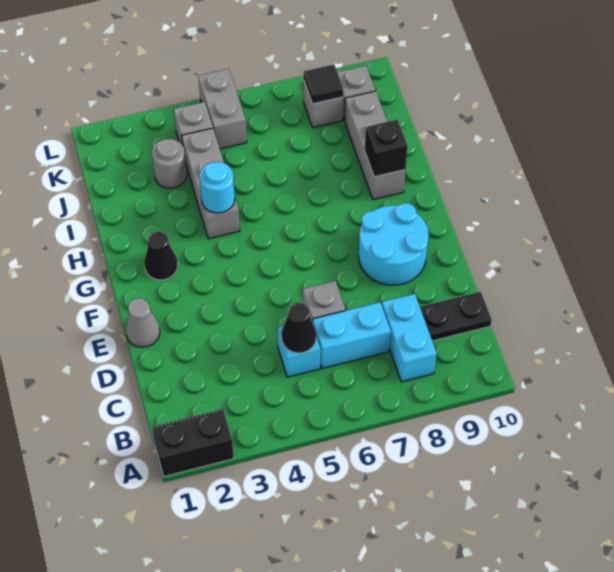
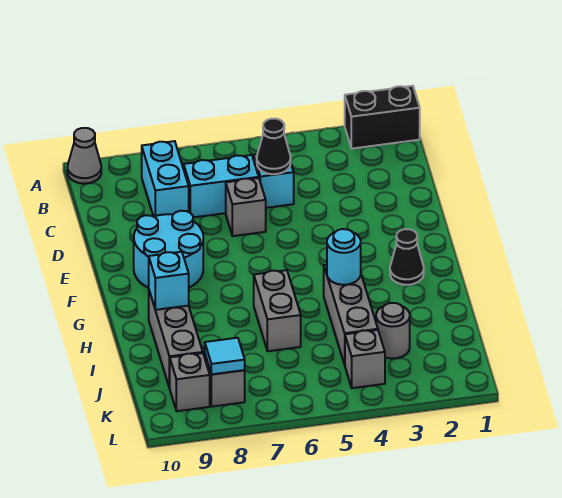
black plate C9:C10 level 1 -> none
grey cone E1 level 1 -> grey cone A10 level 1
black brick H9 level 2 -> cyan brick H9 level 2
grey brick K5:L5 level 1 -> grey brick H6:I6 level 1
black tile K8 level 2 -> cyan tile K8 level 2

